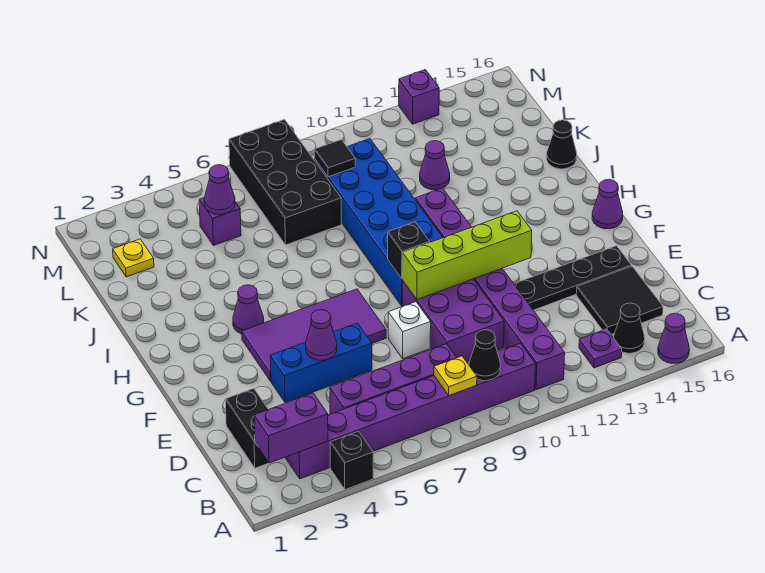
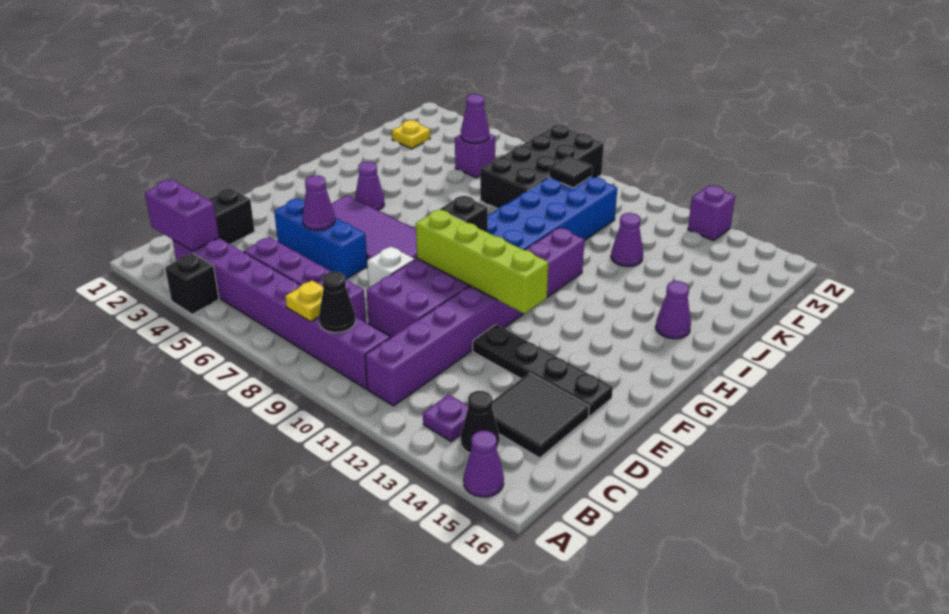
purple cone G16 level 1 -> purple cone I15 level 1
black cone J16 level 1 -> none

